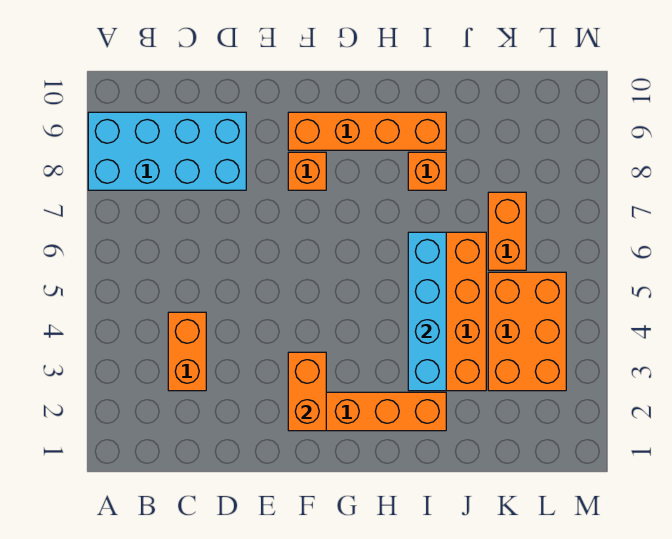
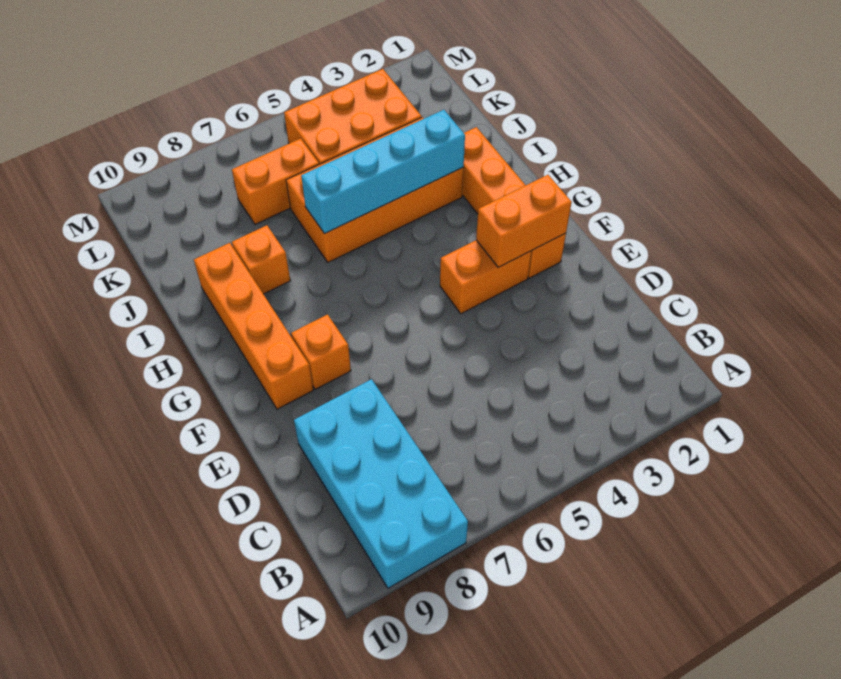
orange brick C3:C4 level 1 -> orange brick F3:F4 level 1

